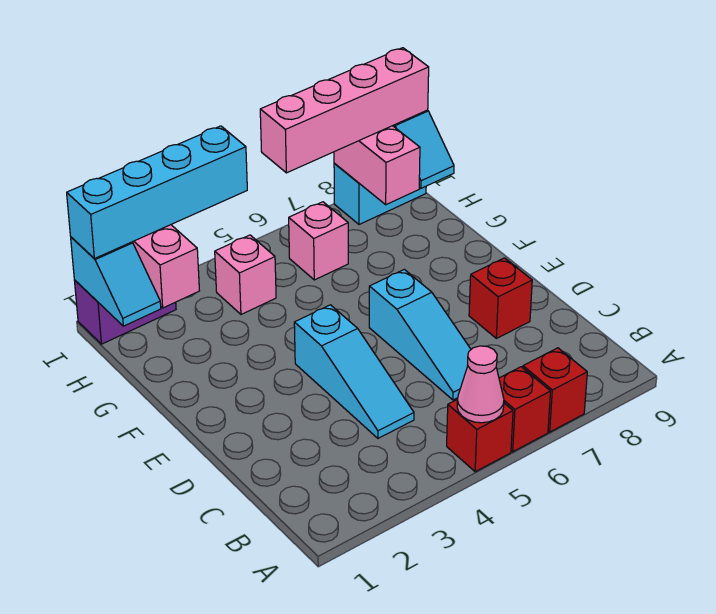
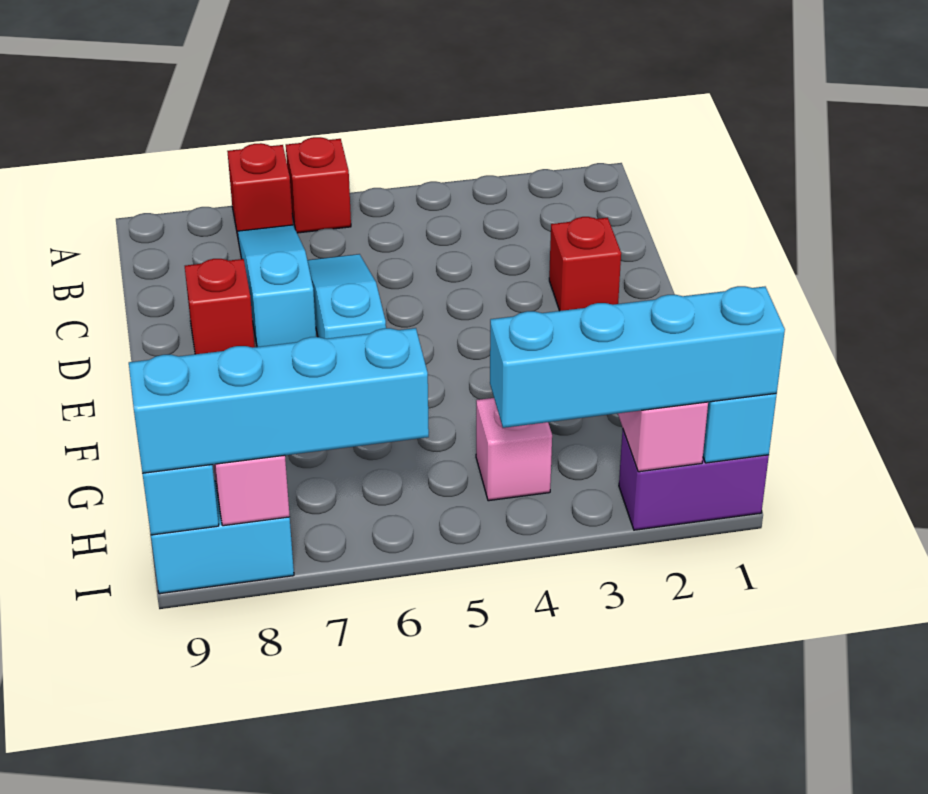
red brick A5 level 1 -> red brick D2 level 1
pink cone A5 level 2 -> none
cyan slope C4:E4 level 1 top E -> cyan slope B7:D7 level 1 top D
pink brick H6 level 1 -> none
pink brick I6:I9 level 3 -> cyan brick I6:I9 level 3

